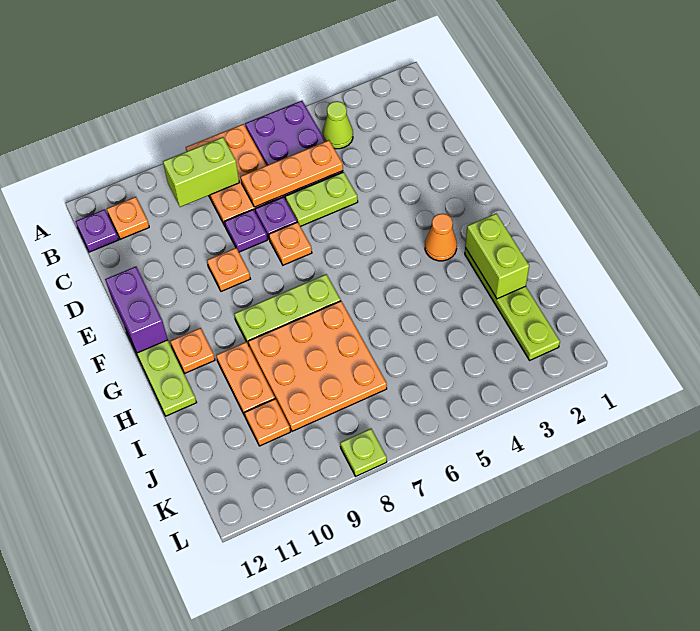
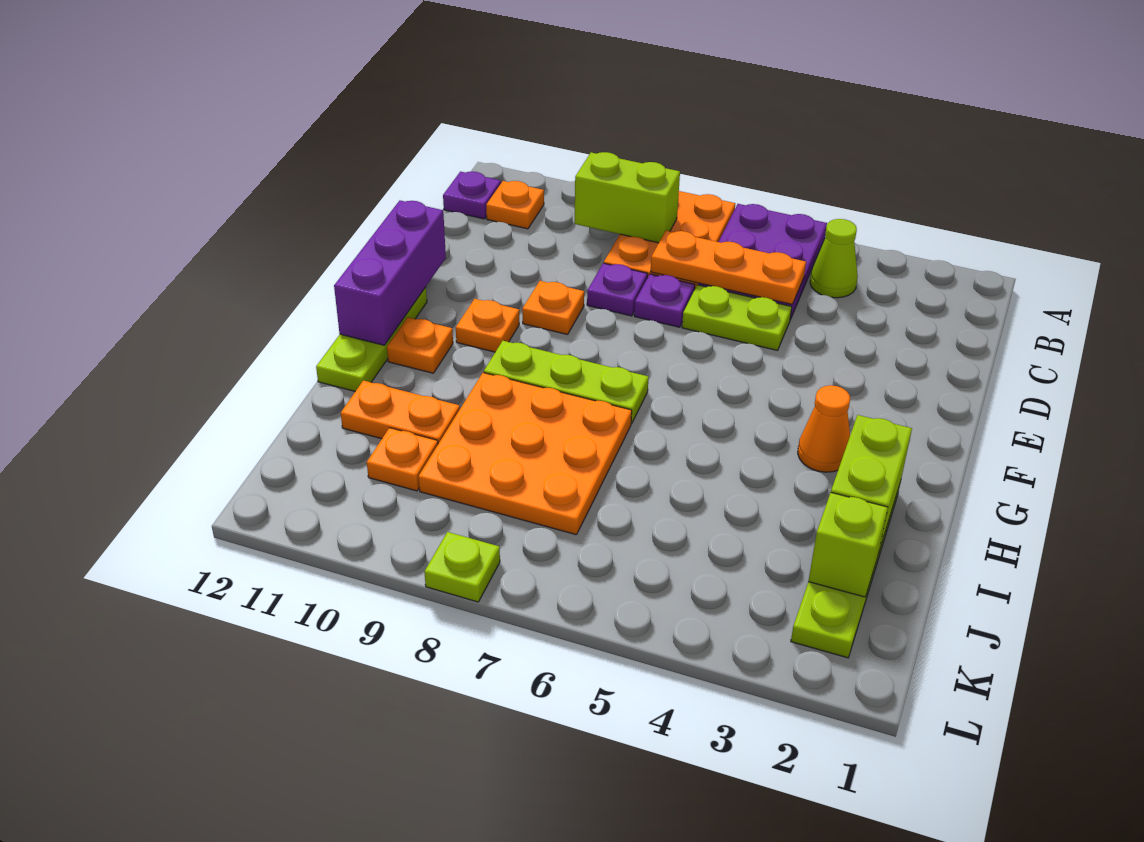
orange plate E7 level 1 -> orange plate F10 level 1
purple brick E12:F12 level 2 -> purple brick E12:G12 level 2
orange plate H10:I10 level 1 -> orange plate I10:I11 level 1
none -> lime brick J2 level 2

